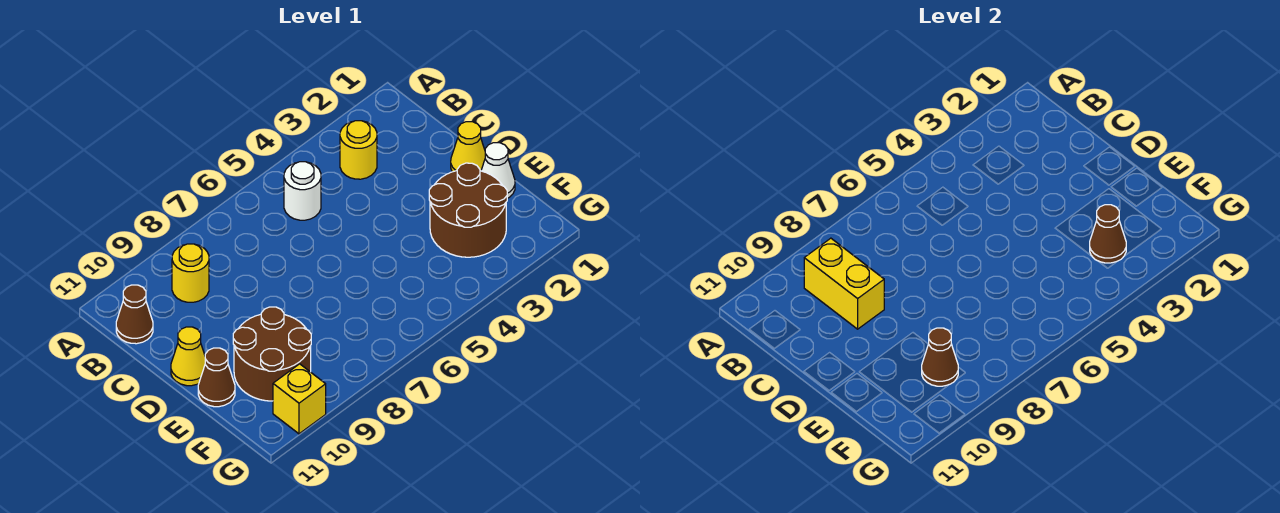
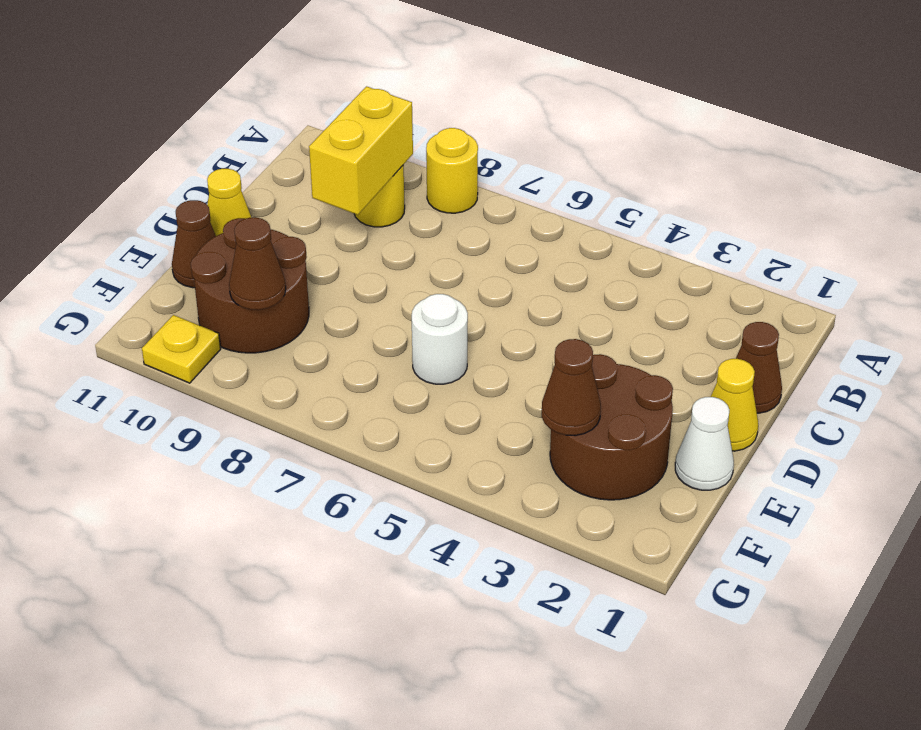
yellow round brick B3 level 1 -> yellow round brick A8 level 1
white round brick B5 level 1 -> white round brick E6 level 1
brown cone B11 level 1 -> brown cone C1 level 1
yellow brick G10 level 1 -> yellow plate G10 level 1

